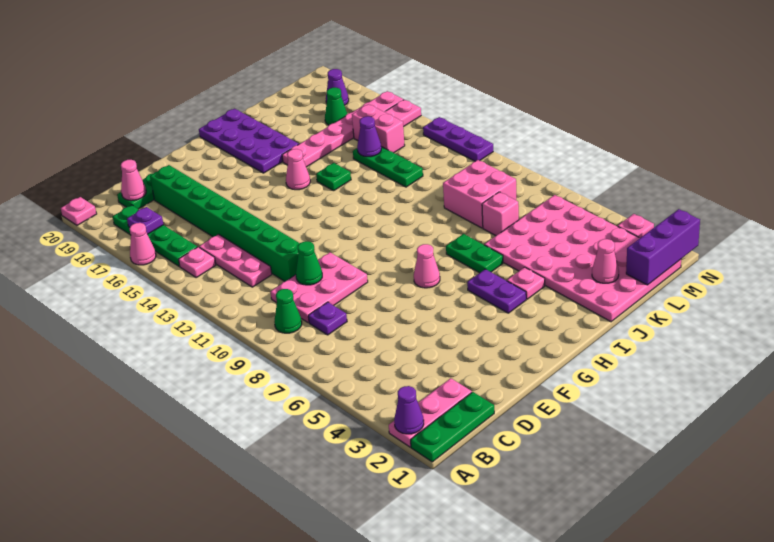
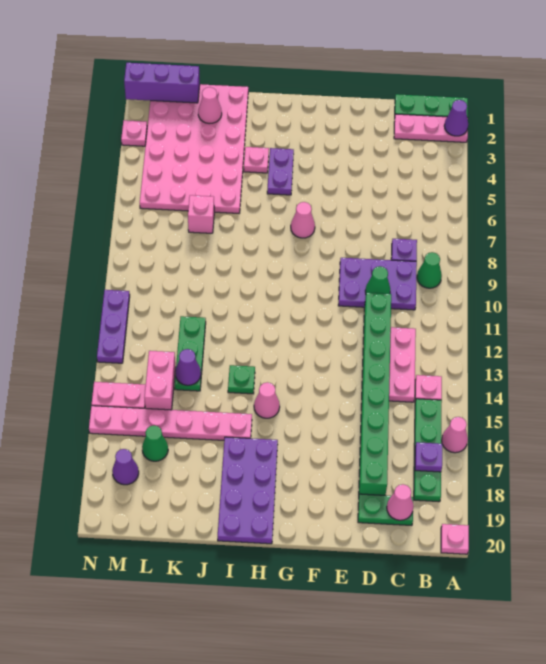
pink plate C9:E10 level 1 -> purple plate C9:E10 level 1
green plate I6:I7 level 1 -> none
pink brick K8:L9 level 1 -> none

